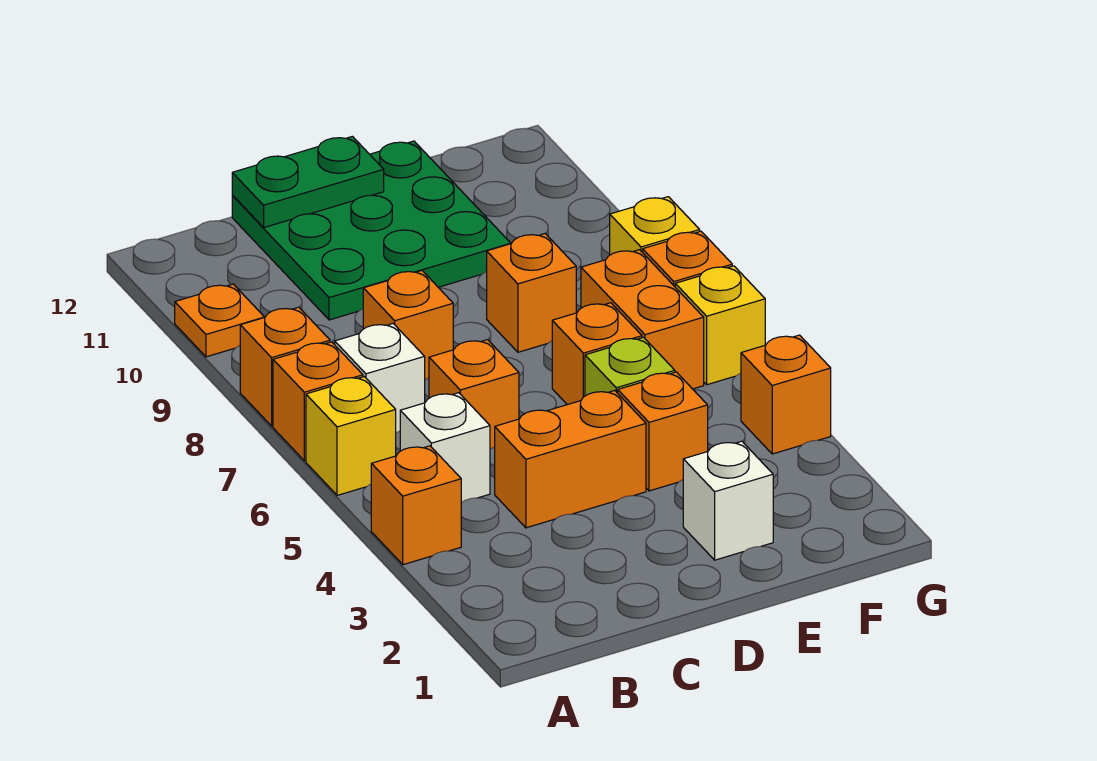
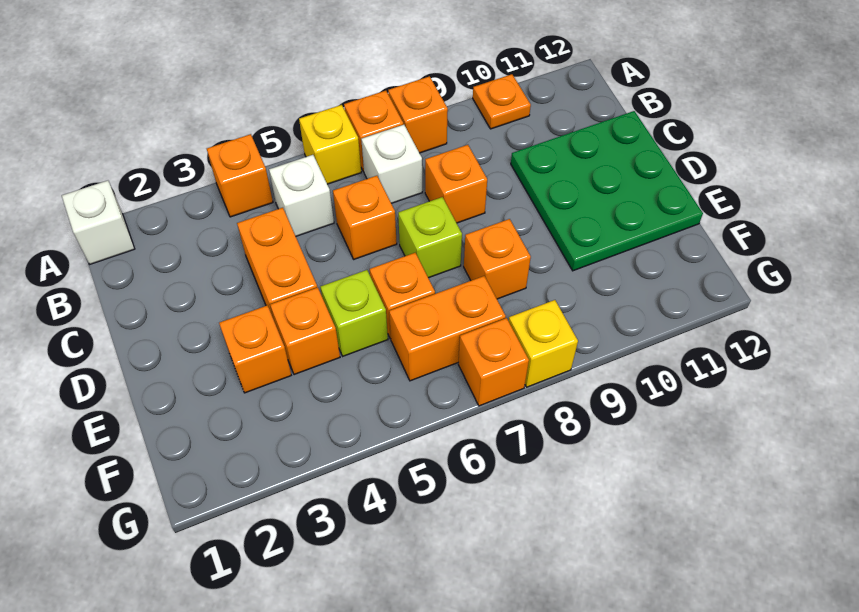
green plate C12:D12 level 2 -> none
none -> lime brick D7 level 1
white brick E2 level 1 -> white brick A1 level 1
orange brick G4 level 1 -> orange brick E3 level 1
yellow brick G6 level 1 -> none

